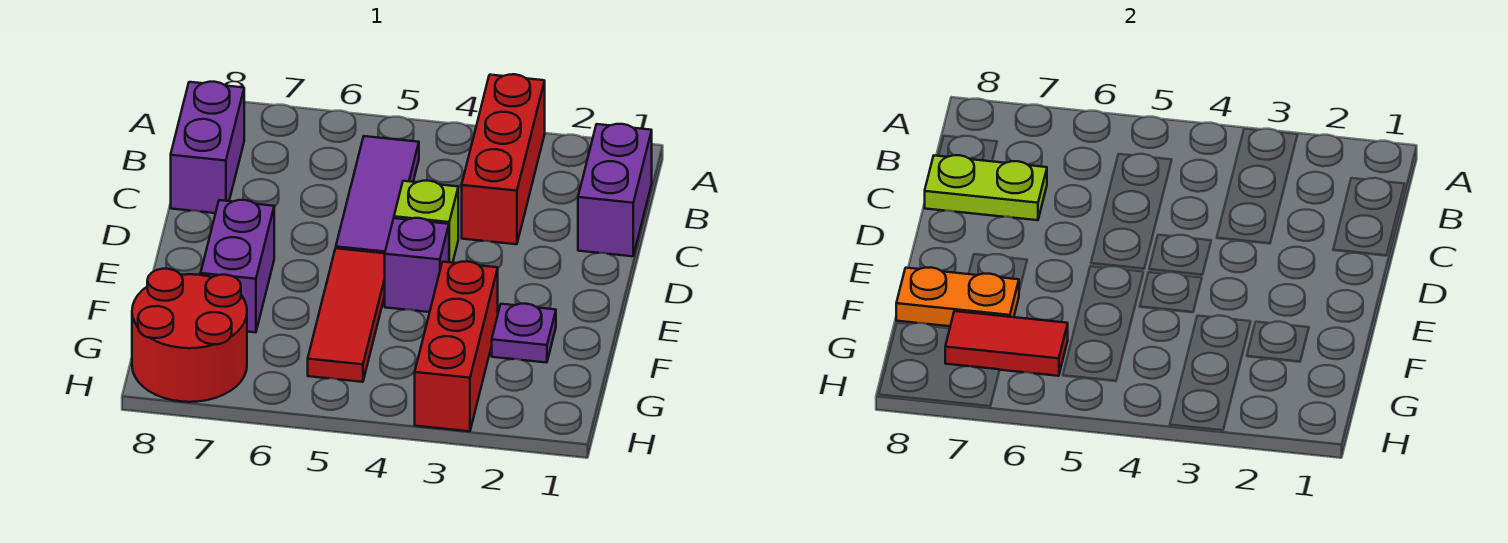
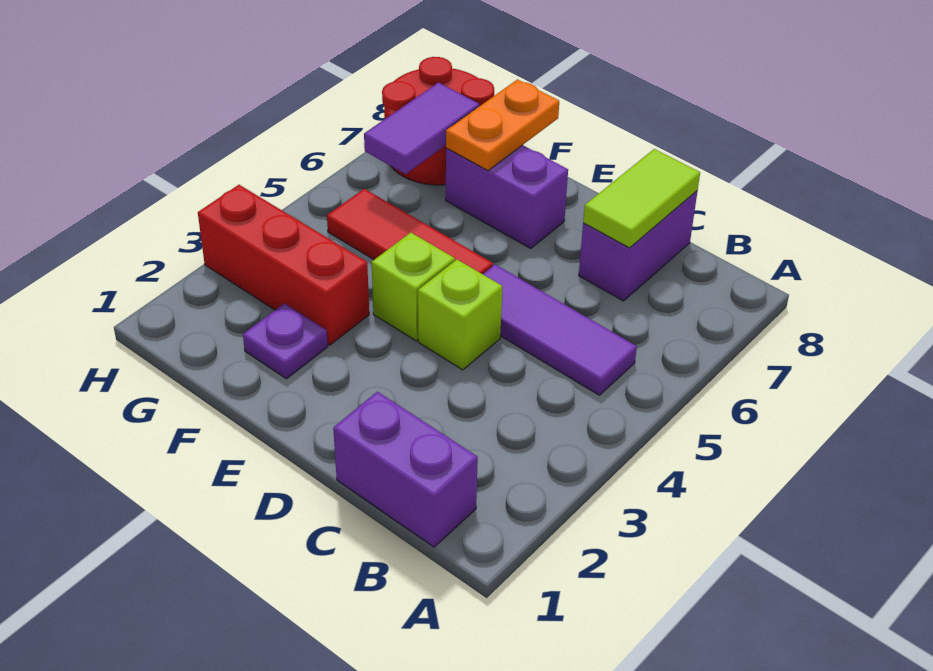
red brick A3:C3 level 1 -> none
purple brick B8:C8 level 1 -> purple brick C7:C8 level 1
lime plate C7:C8 level 2 -> lime tile C7:C8 level 2
purple brick E4 level 1 -> lime brick E4 level 1
red tile G6:G7 level 2 -> purple tile G6:G7 level 2

